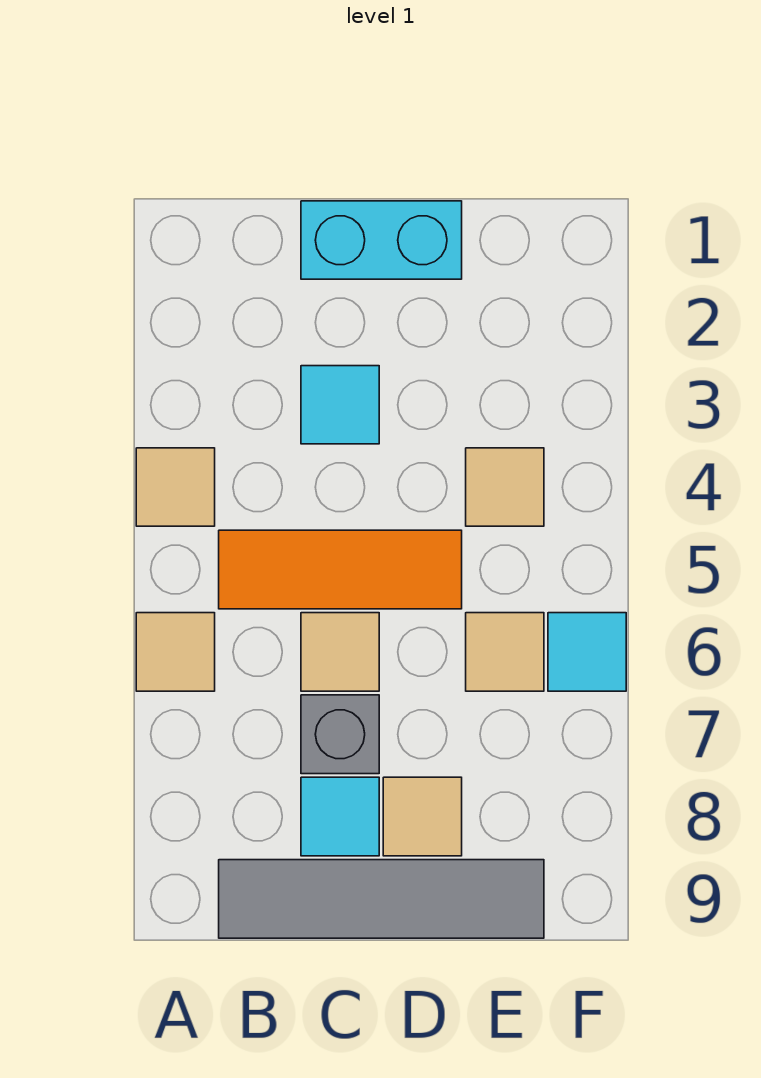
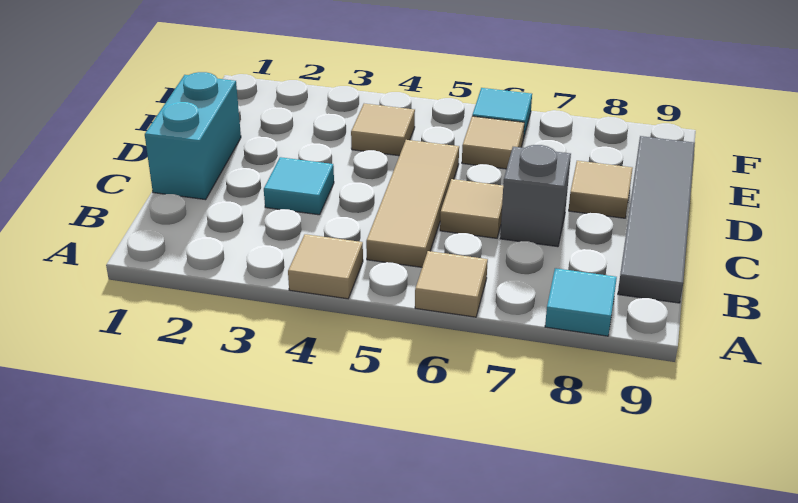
orange tile B5:D5 level 1 -> tan tile B5:D5 level 1
cyan tile C8 level 1 -> cyan tile A8 level 1

